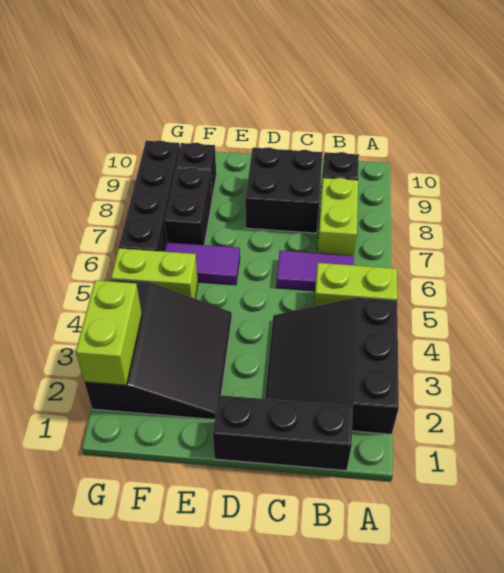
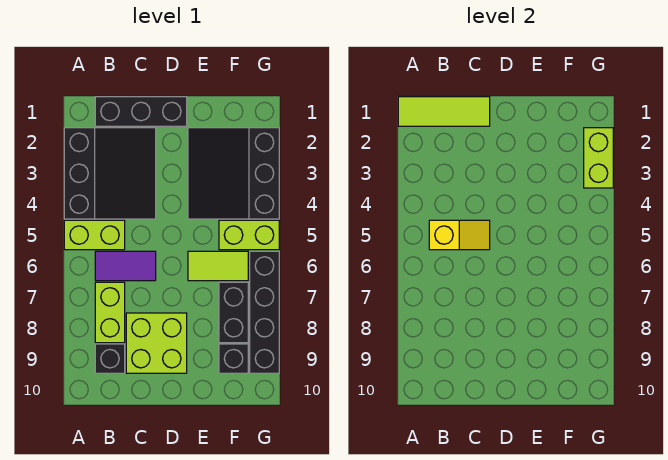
none -> lime tile A1:C1 level 2
none -> yellow slope B5:C5 level 2 top B
black brick C8:D9 level 1 -> lime brick C8:D9 level 1
purple tile E6:F6 level 1 -> lime tile E6:F6 level 1

